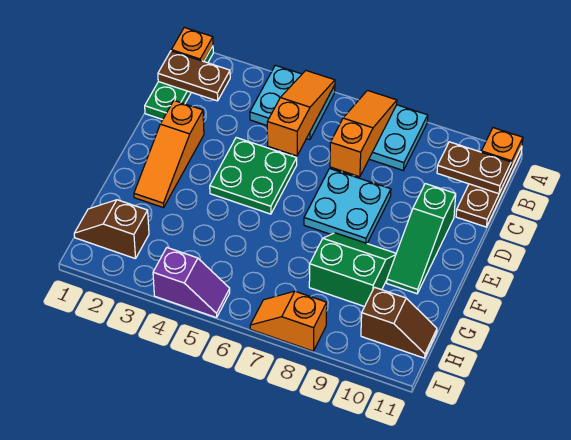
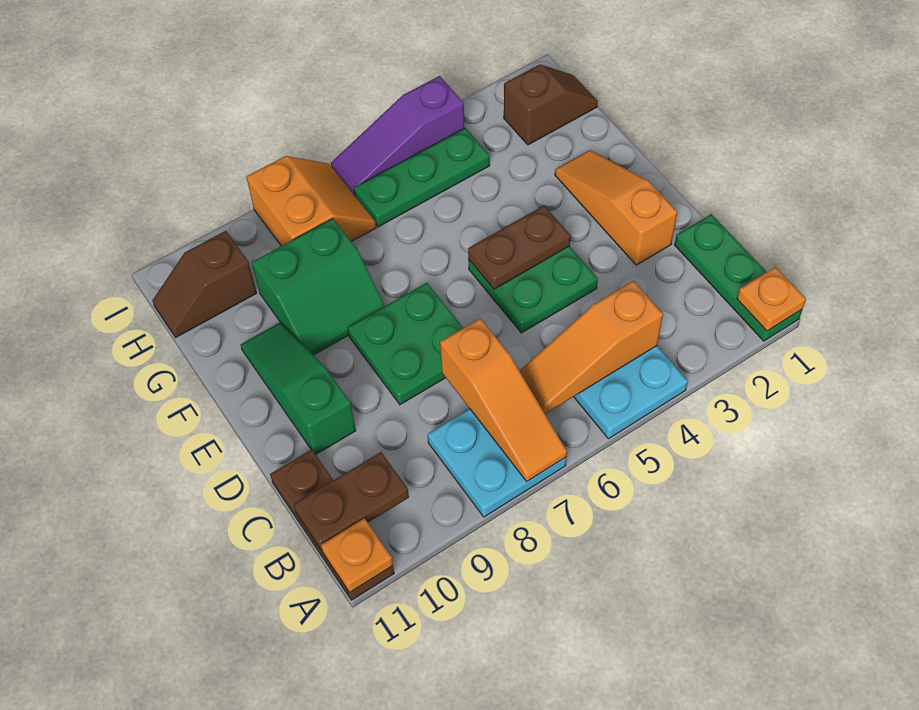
orange slope A5:C5 level 2 top C -> orange slope B4:B6 level 2 top 4
brown plate B1:B2 level 2 -> brown plate E4:E5 level 2
cyan plate D7:E8 level 1 -> green plate D7:E8 level 1
none -> green plate H4:H6 level 1
purple slope I4:I5 level 1 top 4 -> purple slope I4:I6 level 1 top 4
orange slope I7:I8 level 1 top 8 -> orange slope H7:I8 level 1 top 8

